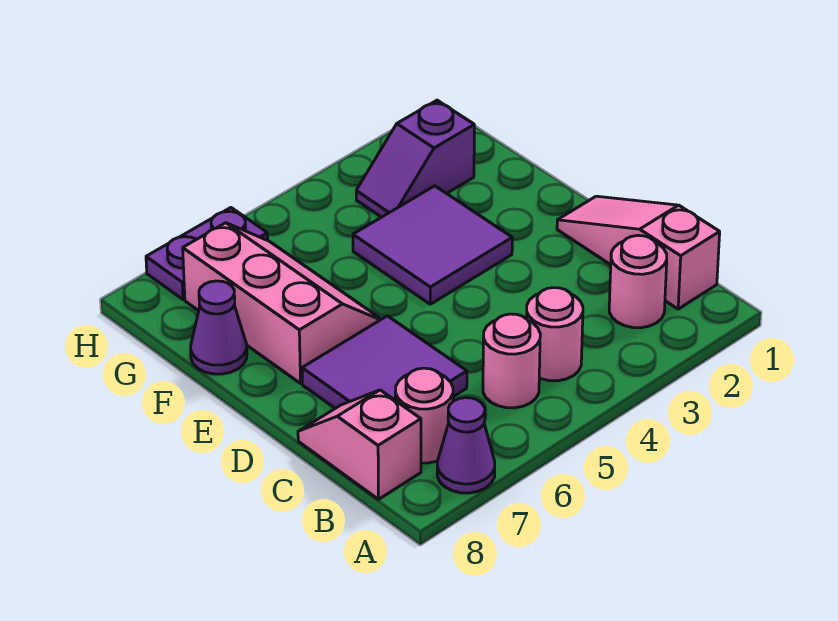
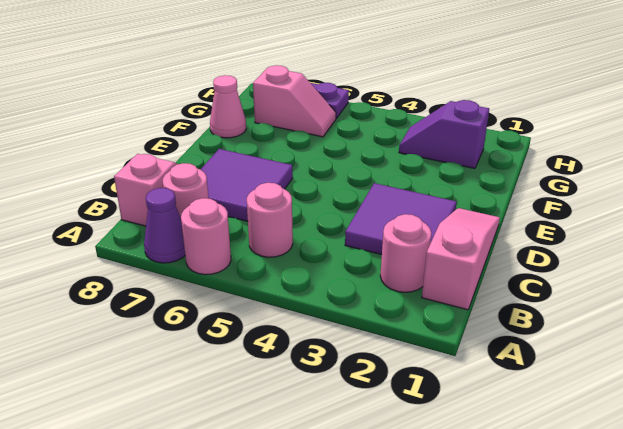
pink round brick B4 level 1 -> pink round brick A6 level 1
purple tile E3:F4 level 1 -> purple tile C2:D3 level 1
pink slope E6:G7 level 1 top 7 -> pink slope G6:G7 level 1 top 7
purple cone F8 level 1 -> pink cone F8 level 1

